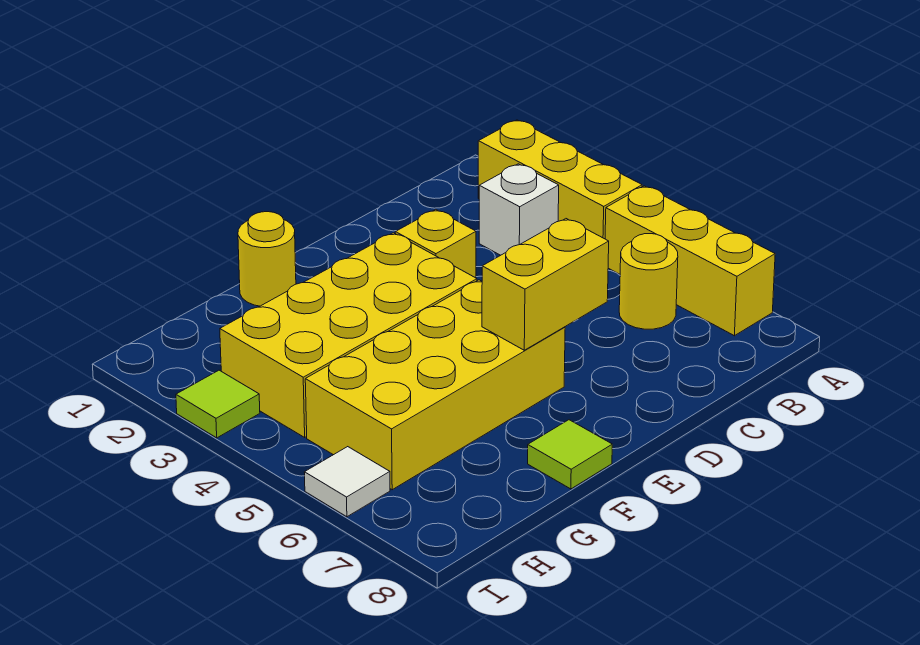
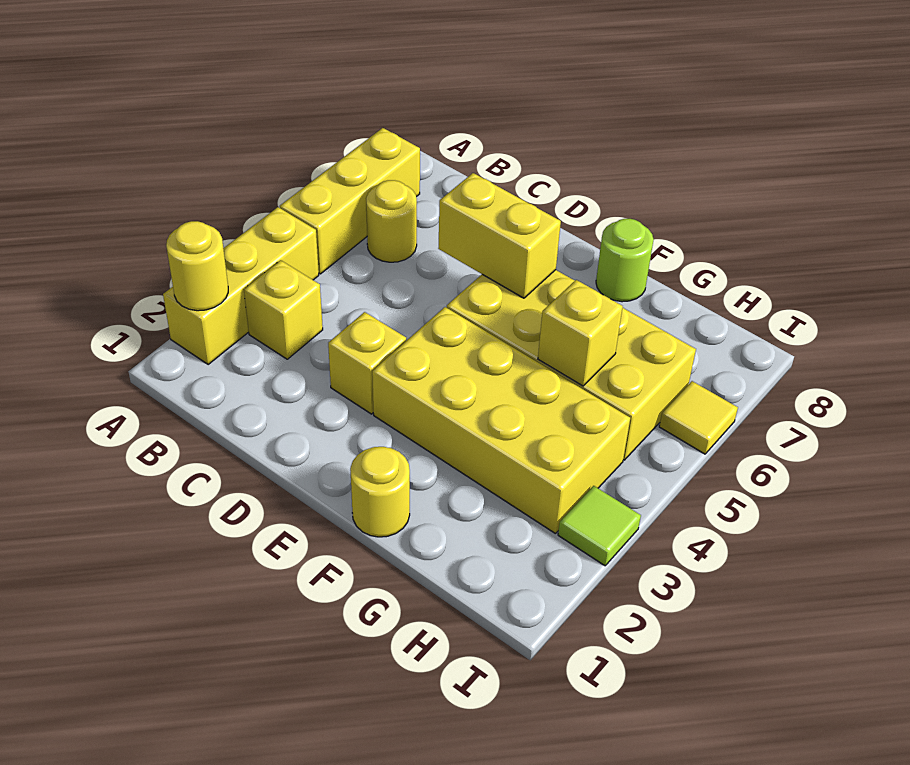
none -> yellow round brick A2 level 2
white brick B3 level 1 -> yellow brick B3 level 1
lime tile F8 level 1 -> lime round brick F8 level 1
none -> yellow brick G5 level 2
white tile I6 level 1 -> yellow tile I6 level 1

